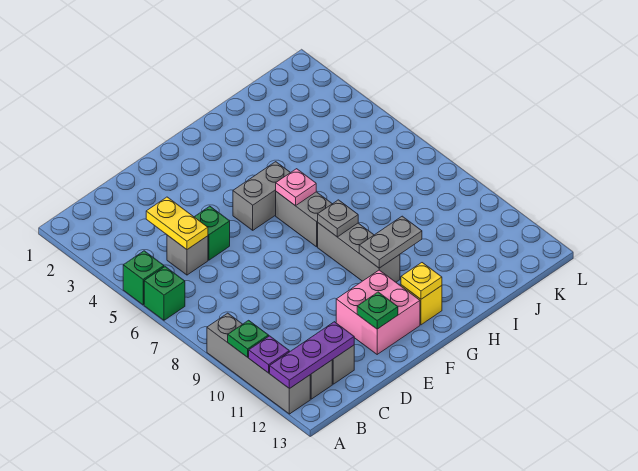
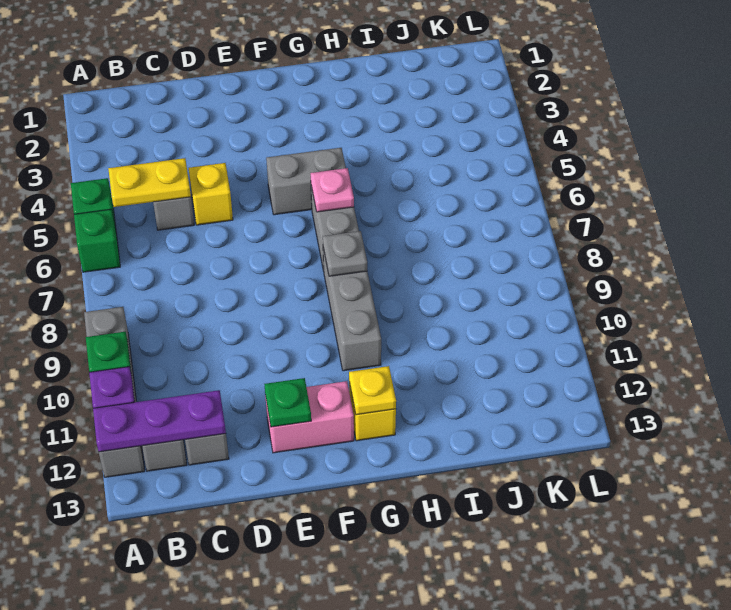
yellow plate C4:C5 level 2 -> yellow plate B5:C5 level 2
green brick D5 level 1 -> yellow brick D5 level 1
pink brick E11:F12 level 1 -> pink brick E12:F12 level 1
grey plate G10:H10 level 2 -> none

